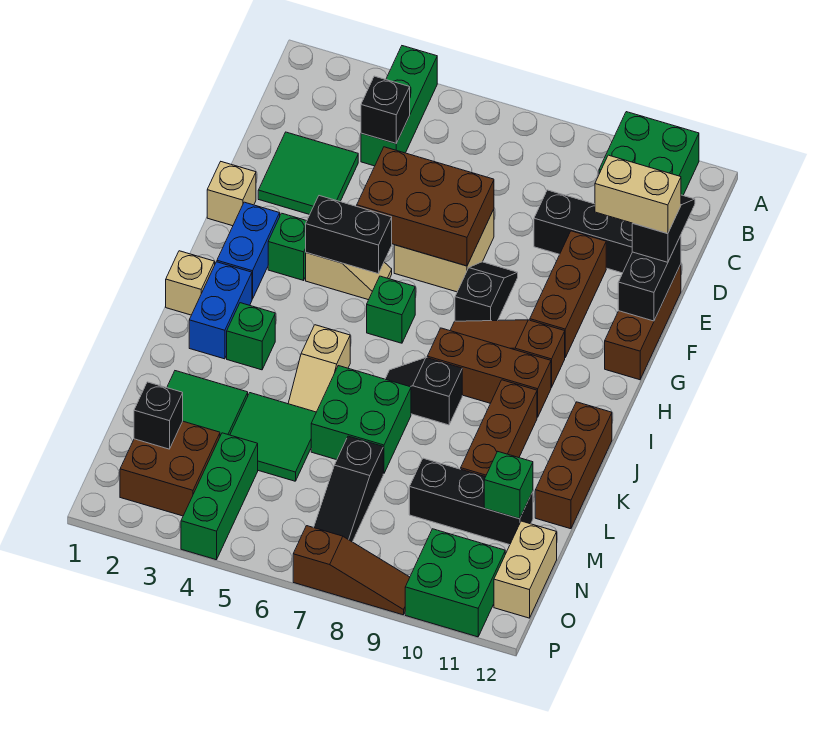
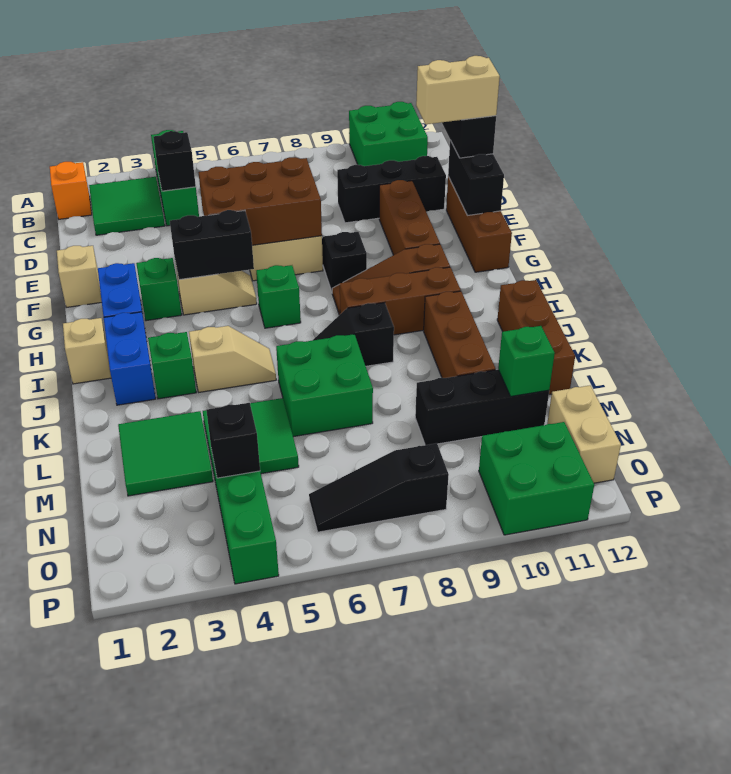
none -> orange brick B1 level 1
green tile D2:E3 level 1 -> green tile B2:C3 level 1
tan slope J5:K5 level 1 top J -> tan slope J4:J5 level 1 top 4
black slope M7:O7 level 1 top M -> black slope O6:O8 level 1 top 8
brown brick N2:O3 level 1 -> none
black brick N2 level 2 -> black brick N4 level 2
brown slope P7:P9 level 1 top 7 -> none

